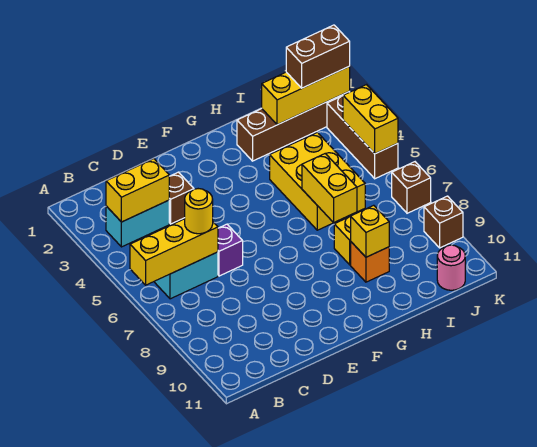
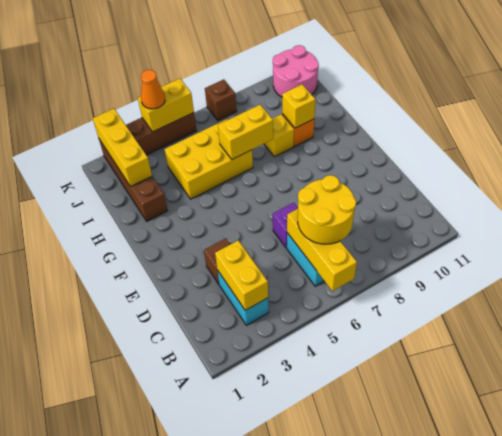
yellow round brick C6 level 3 -> yellow round brick B6:C7 level 3
brown brick J2:K2 level 3 -> none
pink round brick J11 level 1 -> pink round brick J10:K11 level 1
none -> orange cone K4 level 3
brown brick K9 level 1 -> none

